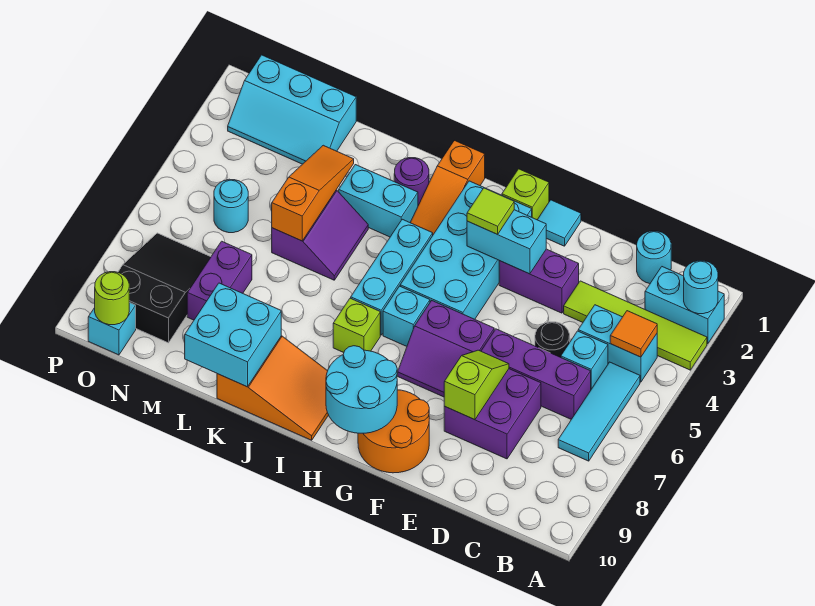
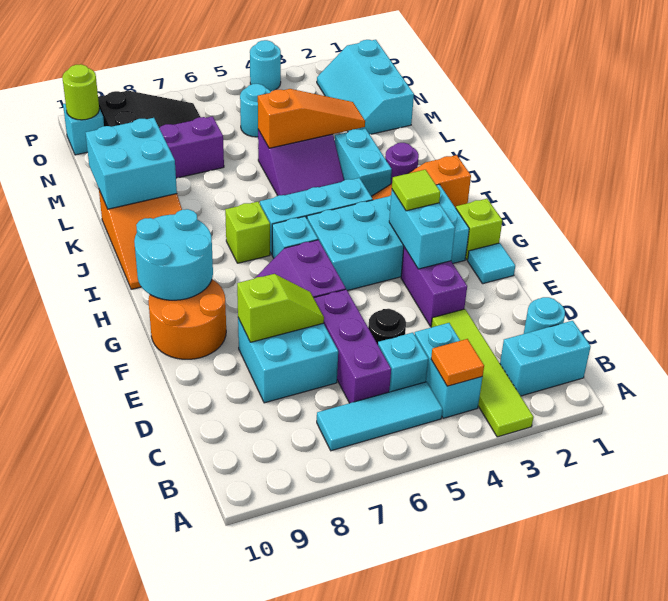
cyan brick A2:B2 level 1 -> cyan brick B1:B2 level 1
cyan round brick A2 level 2 -> cyan round brick P4 level 1
purple brick D7:E8 level 1 -> cyan brick D7:E8 level 1

